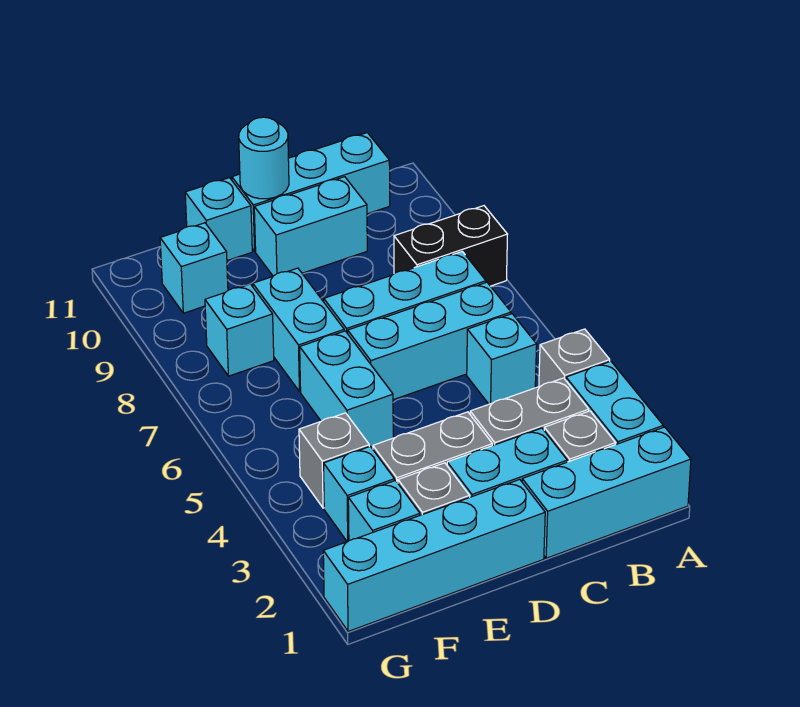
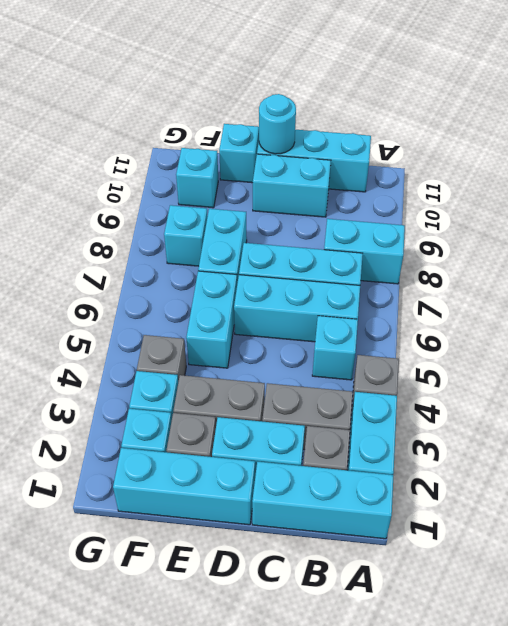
black brick A8:B8 level 1 -> cyan brick A8:B8 level 1
cyan brick D1:G1 level 1 -> cyan brick D1:F1 level 1

